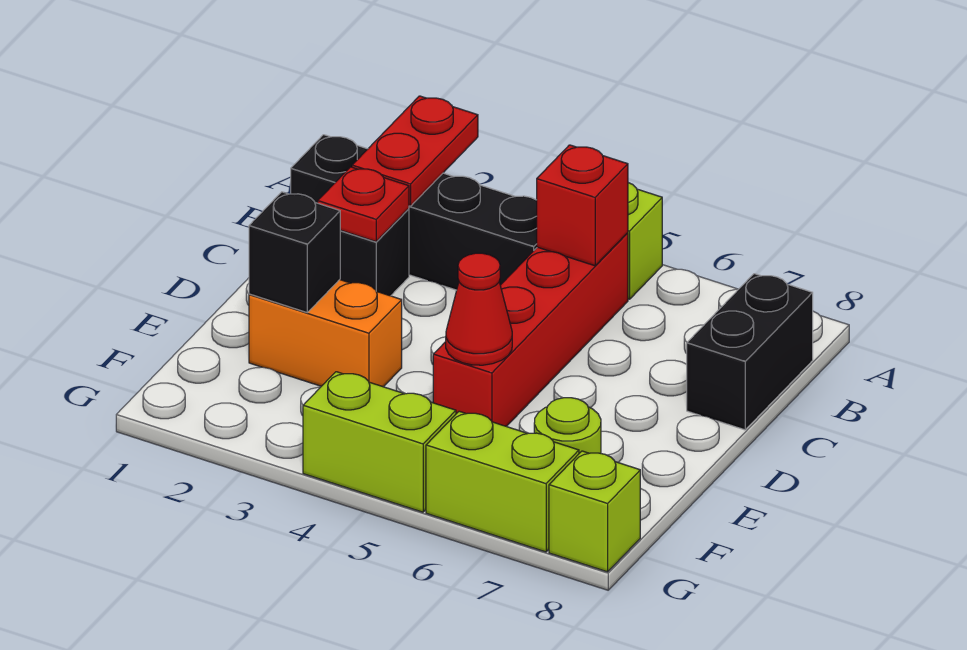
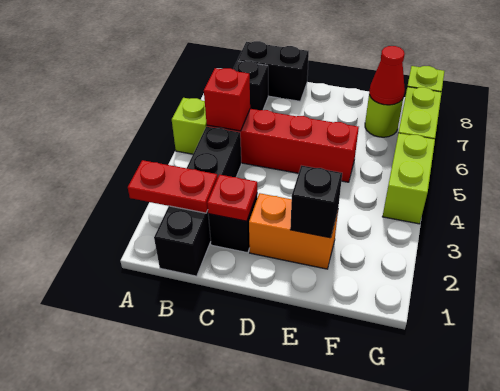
none -> black brick B7 level 1
orange brick E2:E3 level 1 -> orange brick D2:E2 level 1
red cone E5 level 2 -> red cone F7 level 2

